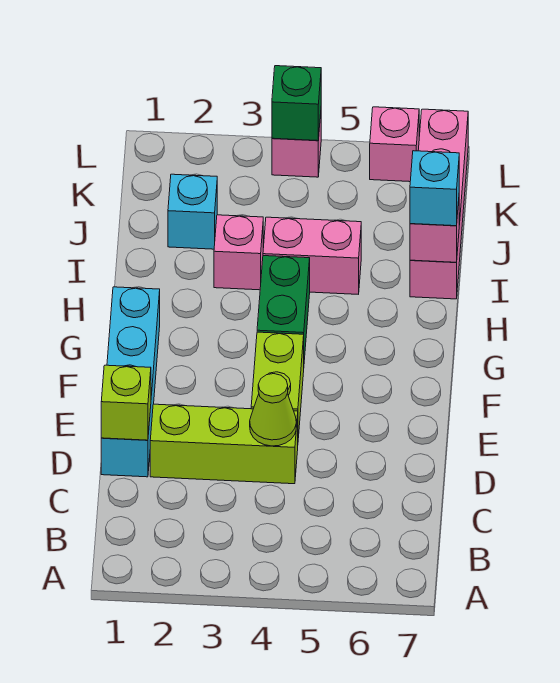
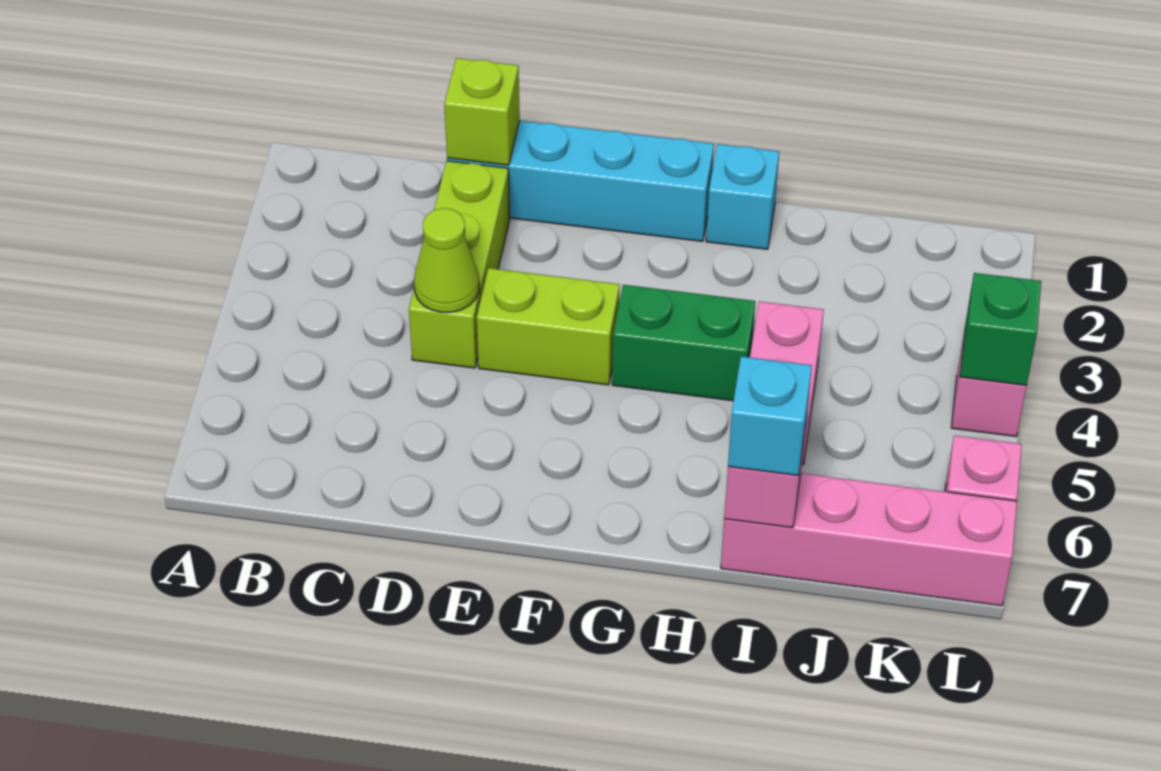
pink brick I3 level 1 -> none
cyan brick J2 level 1 -> cyan brick H1 level 1

